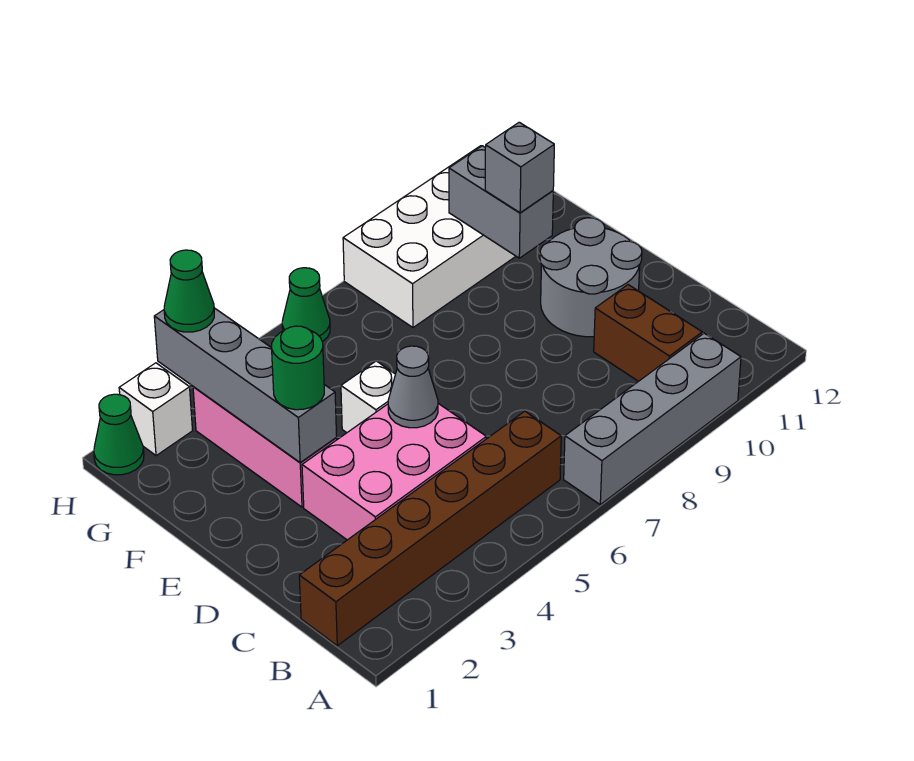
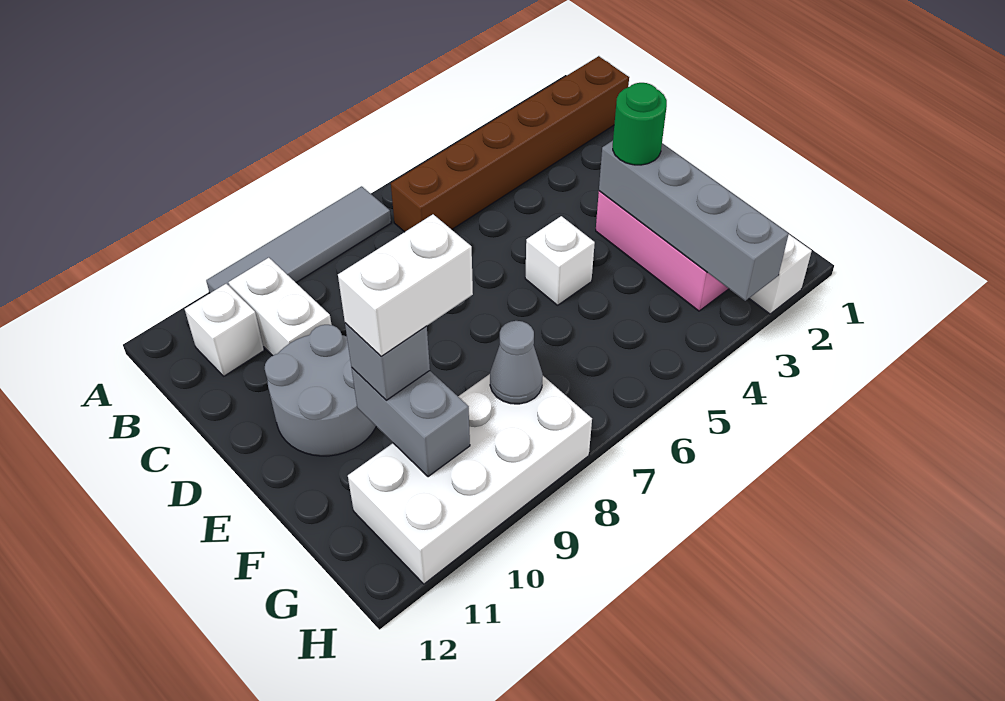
grey brick A7:A10 level 1 -> grey tile A7:A10 level 1
brown brick B10:C10 level 1 -> white brick B10:C10 level 1
none -> white brick B11 level 1
pink brick C3:D5 level 1 -> none
grey cone D5 level 2 -> grey cone G8 level 2
none -> white brick F9:F10 level 4
green cone H1 level 1 -> none
green cone H3 level 3 -> none
green cone H6 level 1 -> none

